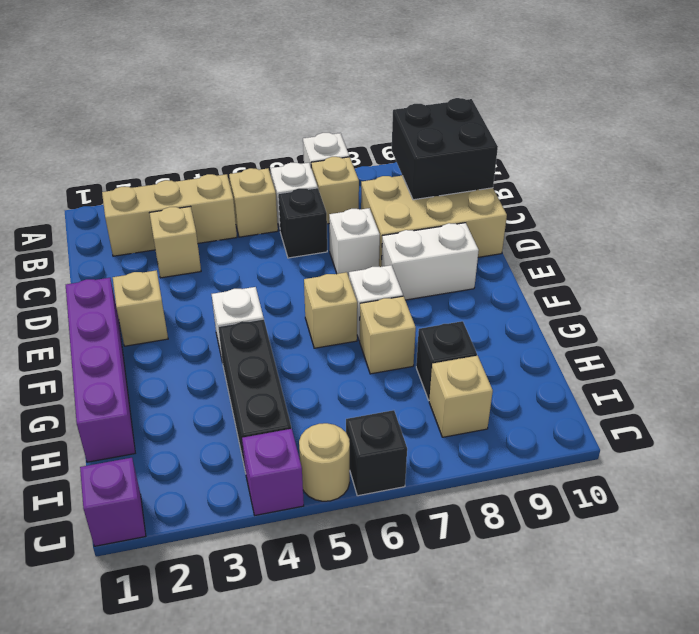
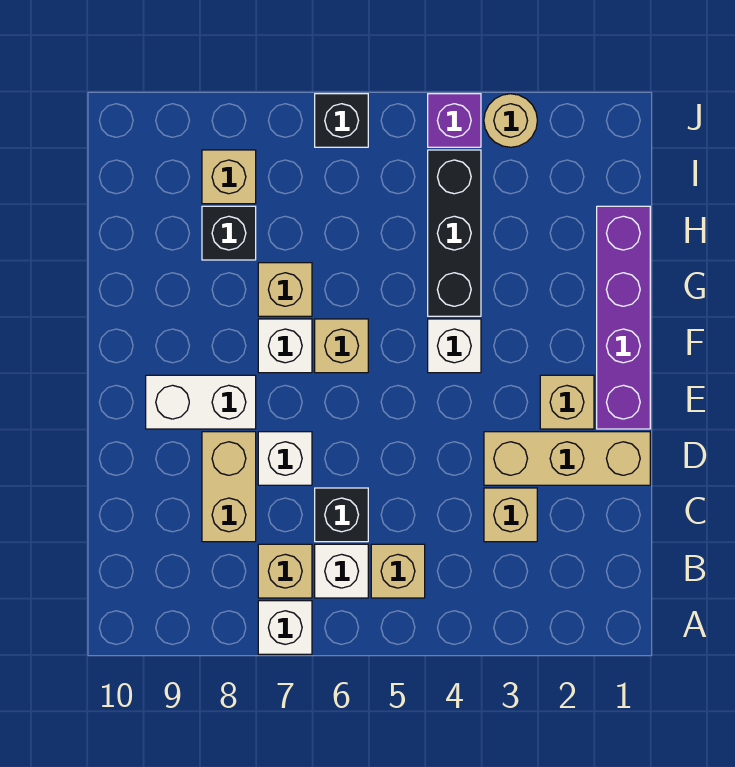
tan brick B2:B4 level 1 -> tan brick D1:D3 level 1
black brick B9:C10 level 2 -> none
tan brick C8:D10 level 1 -> tan brick C8:D8 level 1
purple brick J1 level 1 -> none
tan round brick J5 level 1 -> tan round brick J3 level 1

